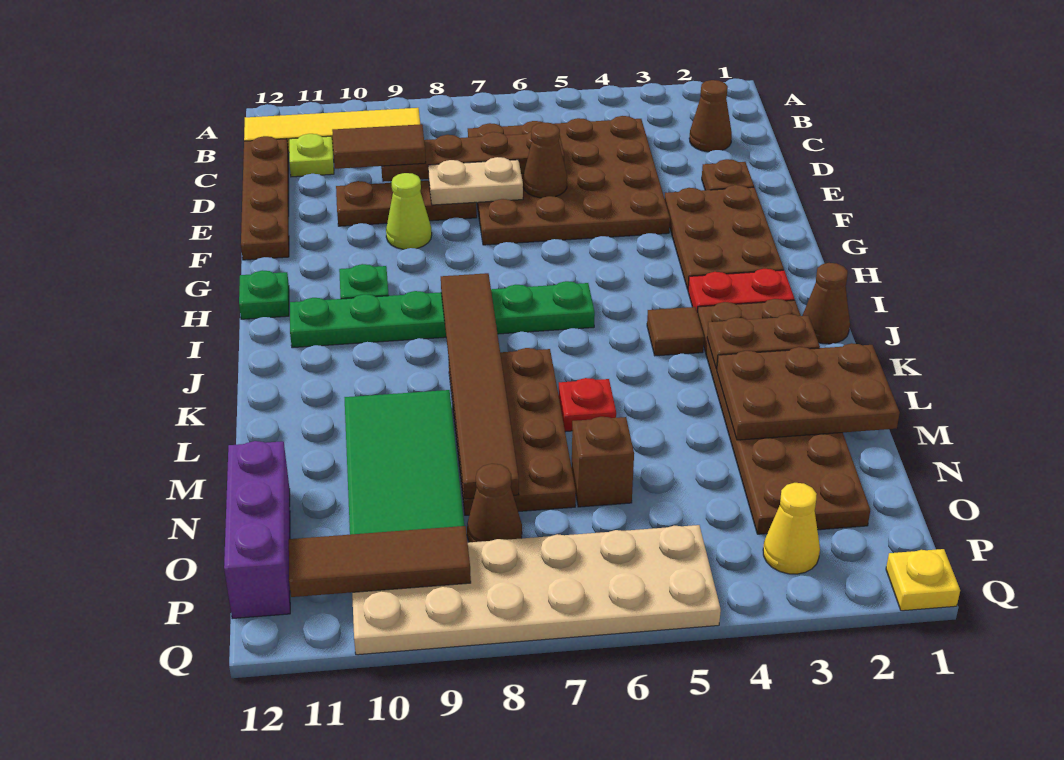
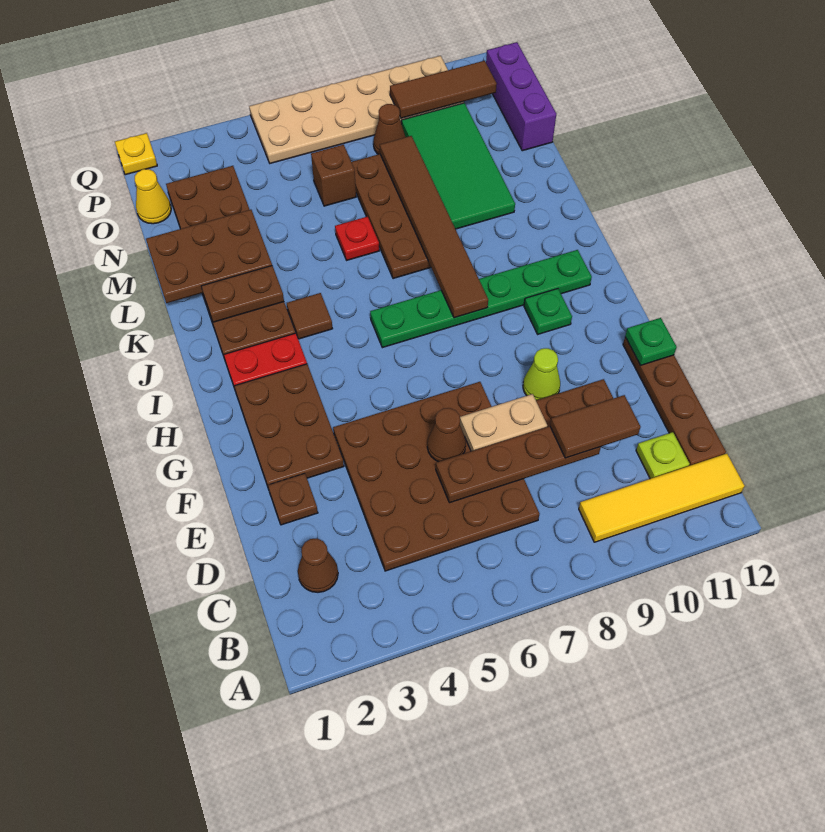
green plate H12 level 1 -> green plate F12 level 2
brown cone J1 level 1 -> none
yellow cone P3 level 1 -> yellow cone O1 level 1

